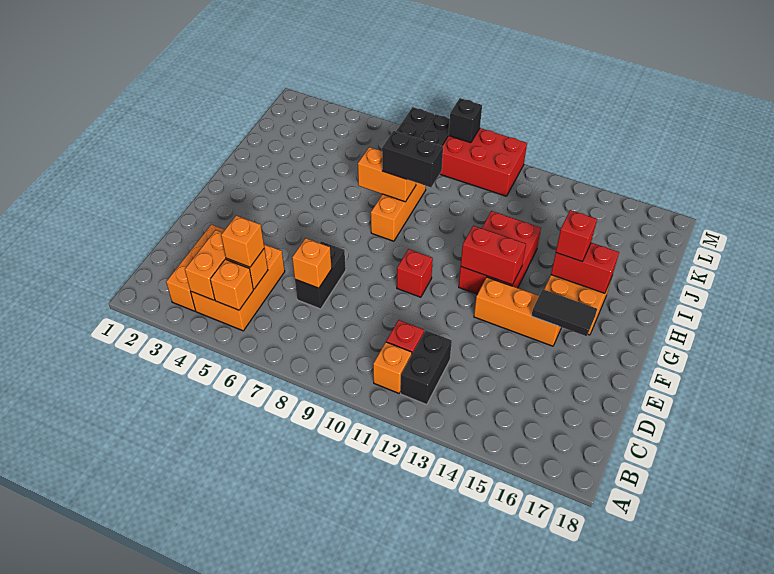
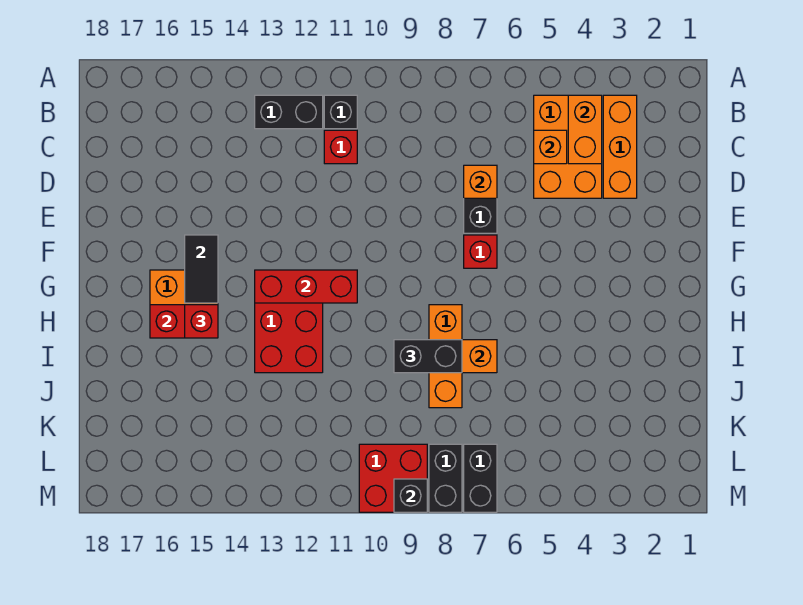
orange brick B5 level 2 -> none
orange brick B11 level 1 -> black brick B11 level 1
black brick B12:C12 level 1 -> black brick B12:B13 level 1
orange brick C5 level 3 -> none
red brick F10 level 1 -> red brick F7 level 1
orange brick F13:F15 level 1 -> none
black tile F15:F16 level 2 -> black tile F15:G15 level 2
red brick G12:G13 level 2 -> red brick G11:G13 level 2
red brick L9:M11 level 1 -> red brick L9:M10 level 1

